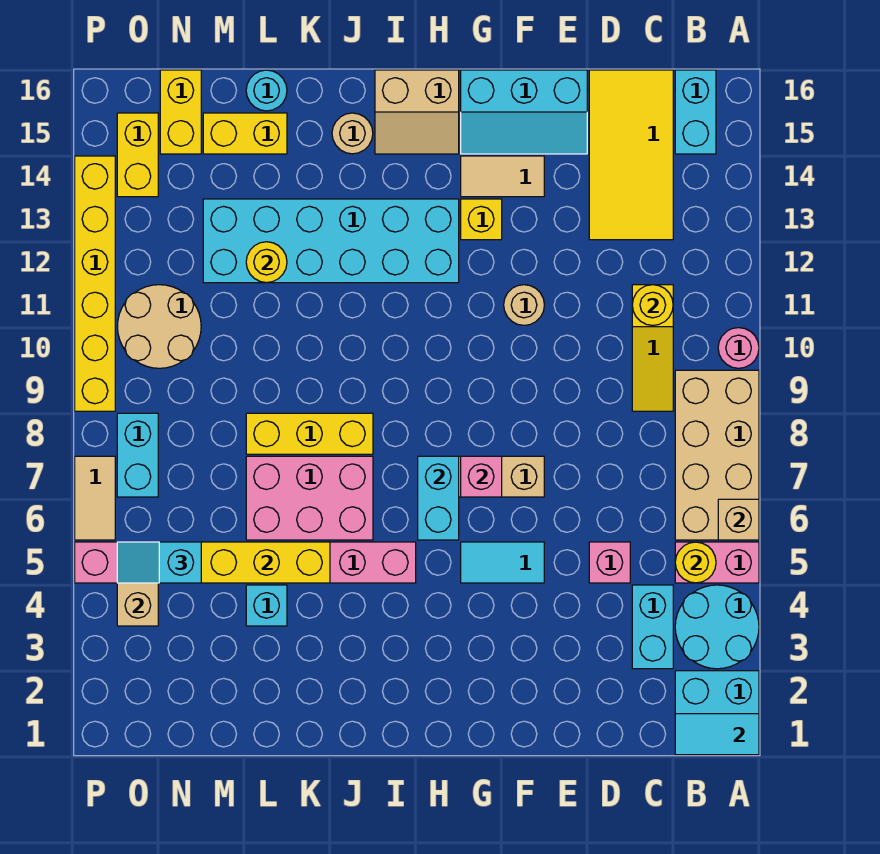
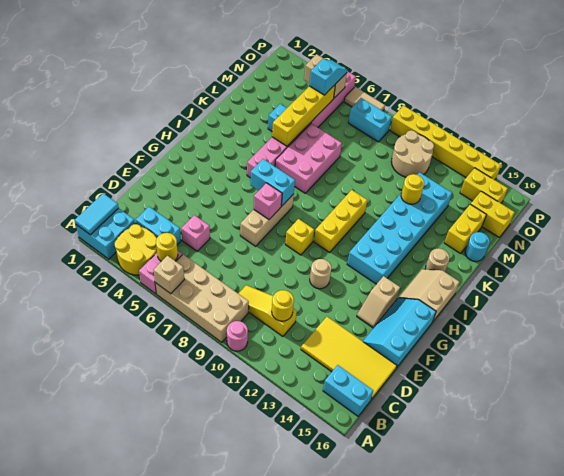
cyan round brick A3:B4 level 1 -> yellow round brick A3:B4 level 1
cyan tile F5:G5 level 1 -> none
tan tile F14:G14 level 1 -> tan slope F14:G14 level 1 top G
yellow brick G13 level 1 -> yellow brick G9 level 1
yellow brick J8:L8 level 1 -> yellow brick H10:J10 level 1

